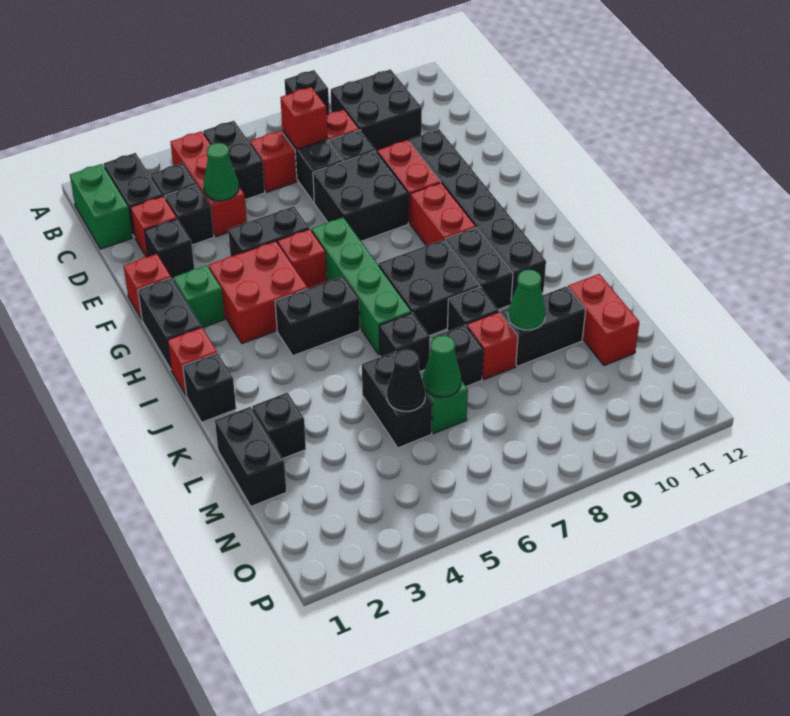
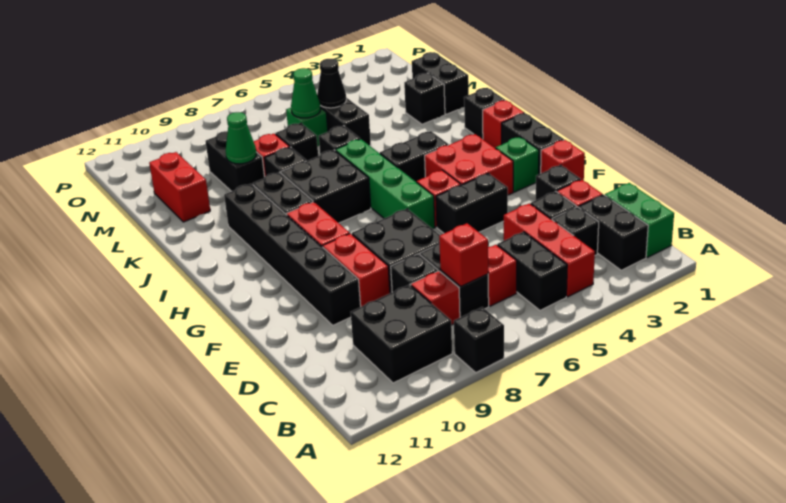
green cone D4 level 2 -> none
black brick L9:L10 level 1 -> black brick L9:M9 level 1

